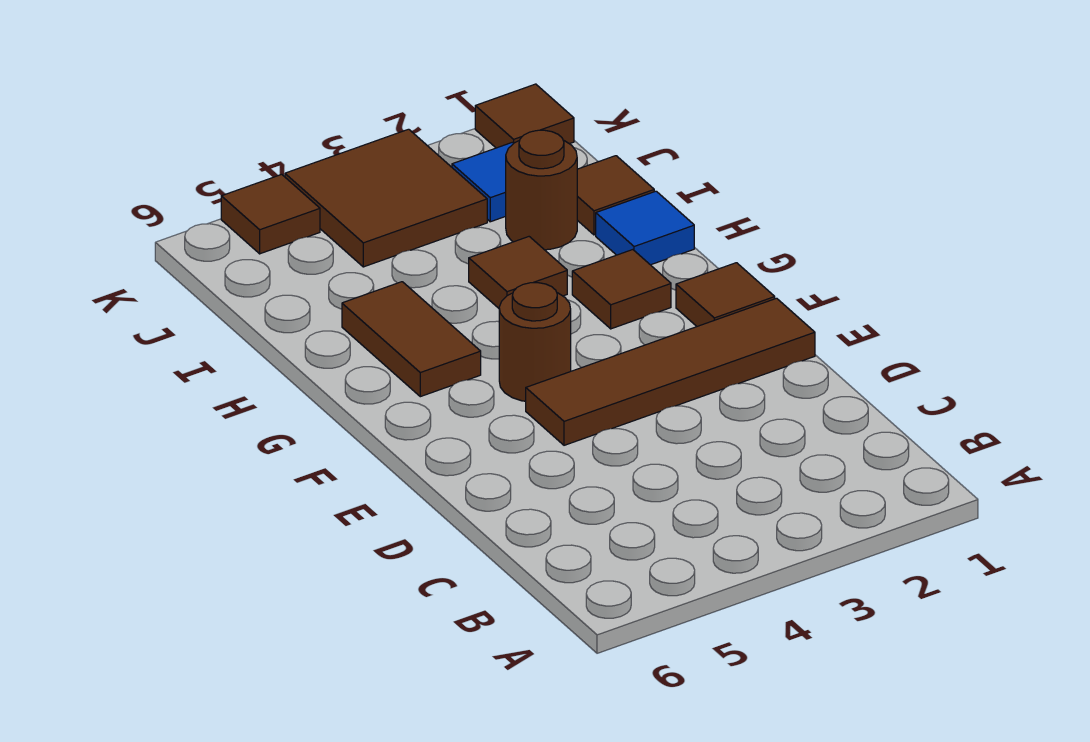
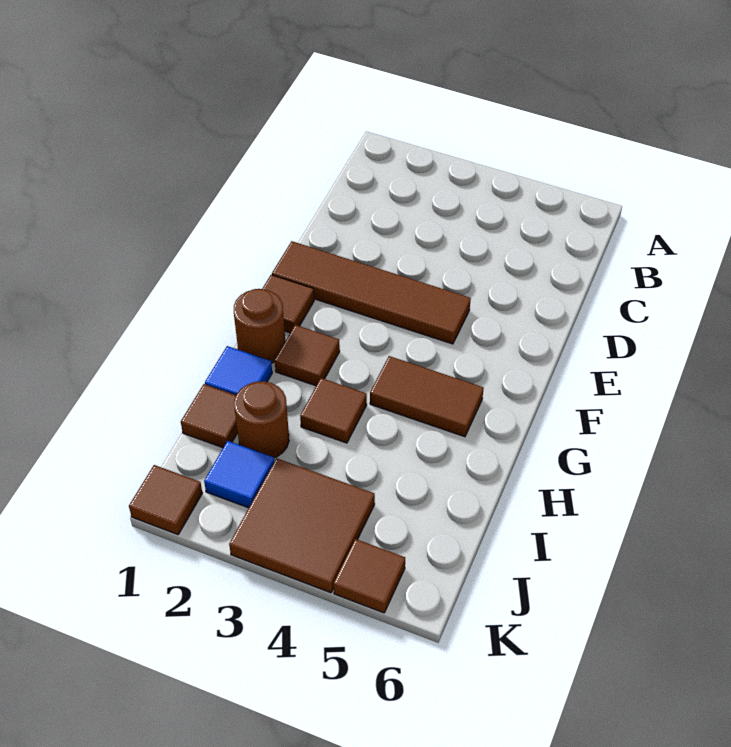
brown round brick F4 level 1 -> brown round brick G1 level 1
brown tile G5:H5 level 1 -> brown tile G4:G5 level 1

